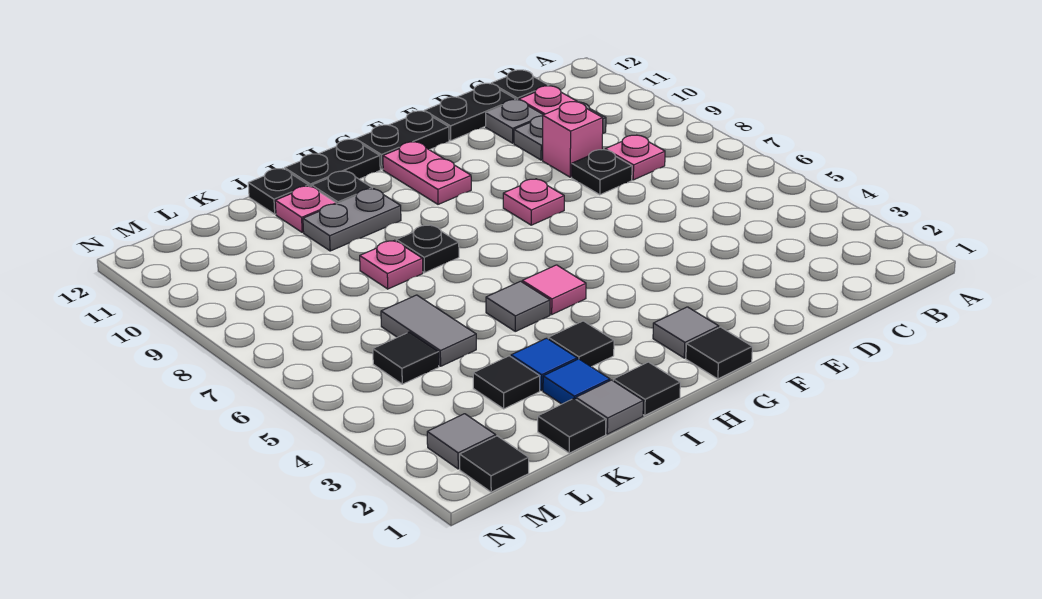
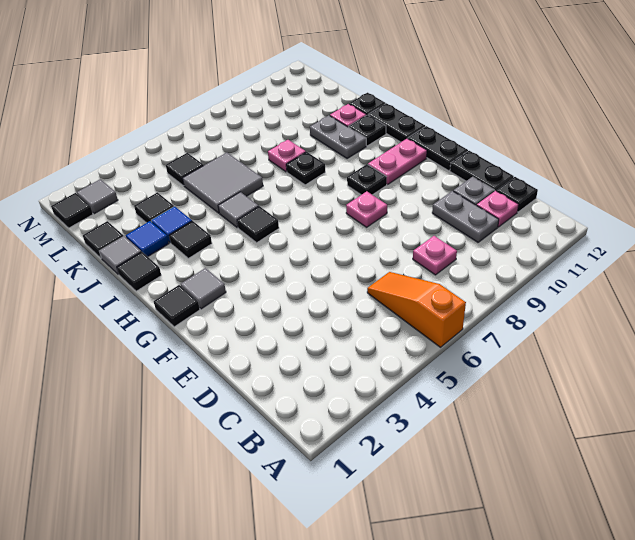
none -> orange slope A6:C6 level 1 top A
black plate D8 level 1 -> black plate G9 level 1
pink brick D9 level 1 -> none
pink tile H5 level 1 -> black tile H5 level 1
grey tile K5:K6 level 1 -> grey tile J5:K6 level 1

